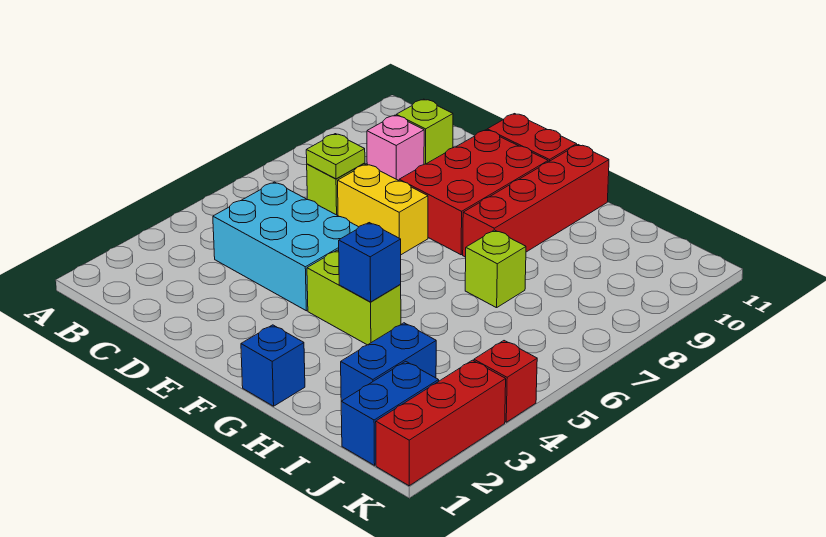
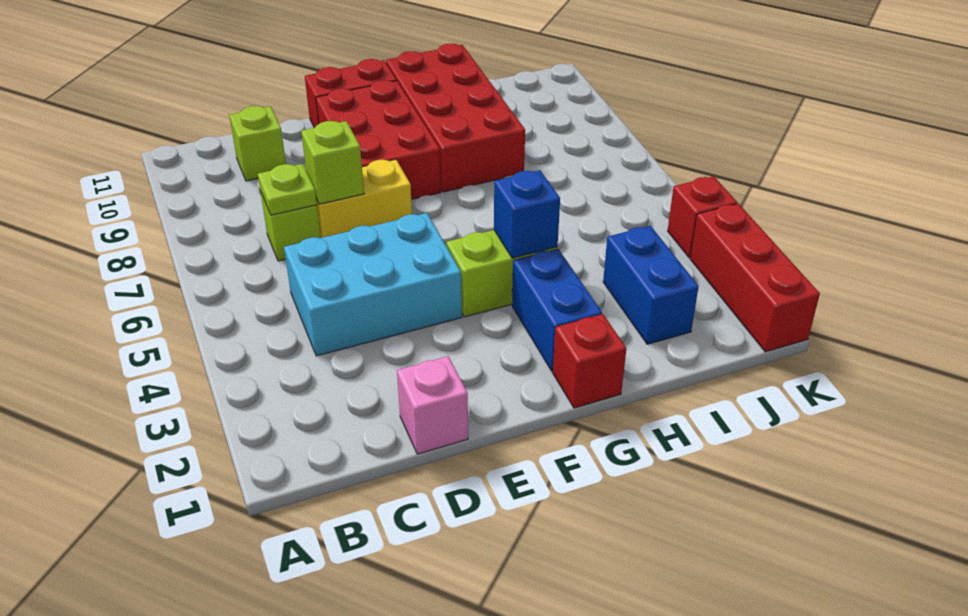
pink brick C9 level 1 -> pink brick D1 level 1
blue brick G1 level 1 -> red brick G1 level 1
red brick G8:G11 level 1 -> red brick G8:H11 level 1
lime brick H7 level 1 -> lime brick D7 level 2
blue brick J1:J2 level 1 -> blue brick G2:G3 level 1

